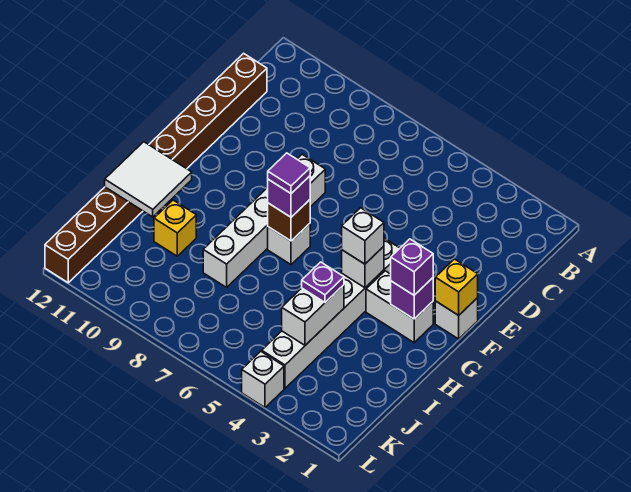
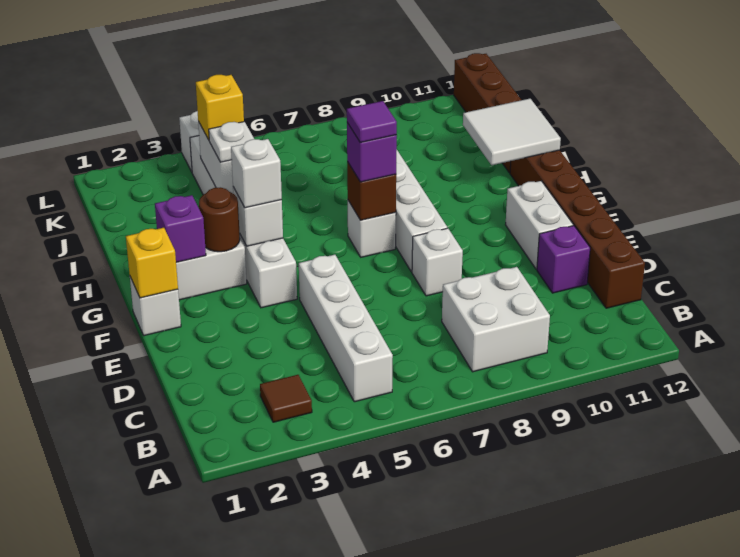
none -> brown tile B3 level 1
none -> white brick B5:E5 level 1
none -> white brick B8:C9 level 1
none -> white brick E11:F11 level 1
purple brick G2 level 3 -> purple brick D11 level 1
none -> brown round brick G3 level 2
purple plate I4 level 3 -> white plate I4 level 3
yellow brick I10 level 1 -> yellow brick J4 level 3

